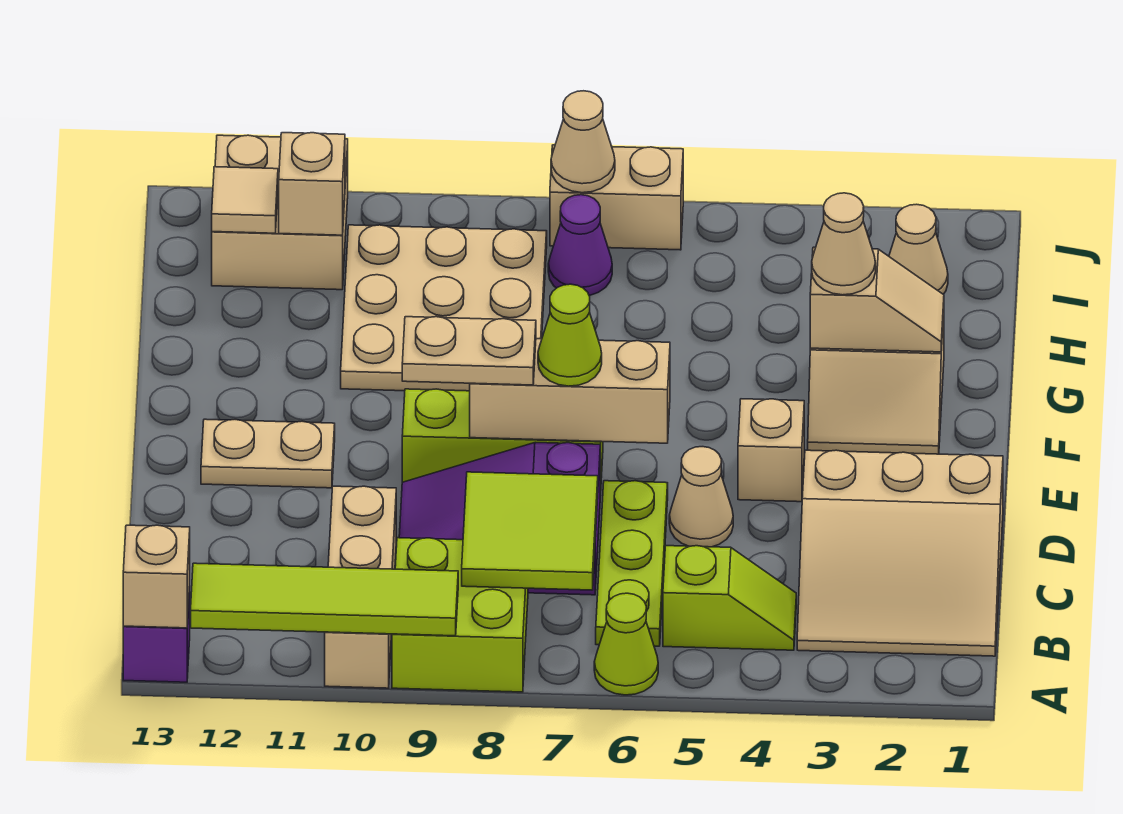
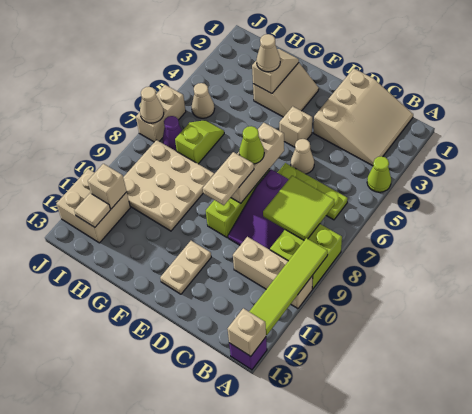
lime cone A6 level 1 -> lime cone A4 level 1
lime slope B4:B5 level 1 top 5 -> lime slope H6:H7 level 1 top 7
tan cone I2 level 1 -> tan cone I5 level 1

